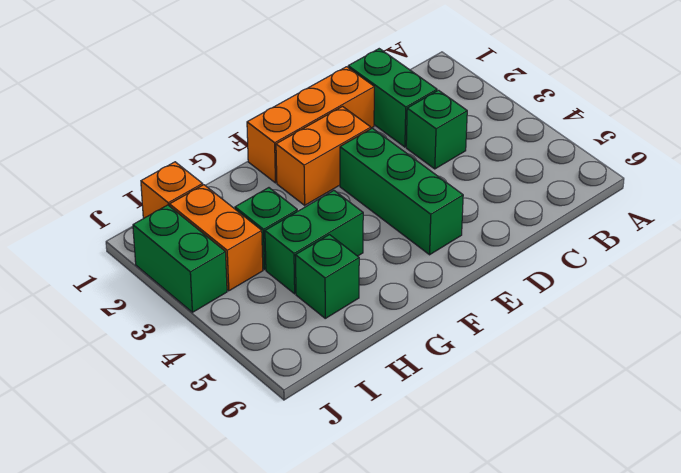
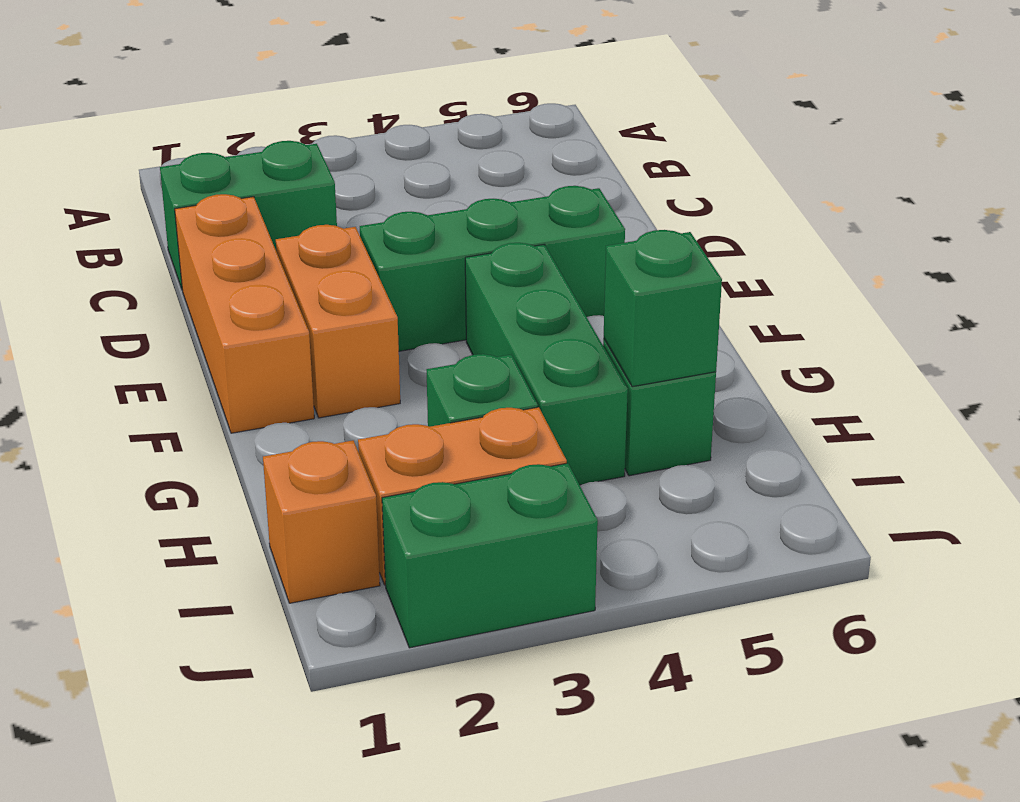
green brick C3 level 1 -> green brick H5 level 2
green brick G4:H4 level 1 -> green brick F4:H4 level 1

